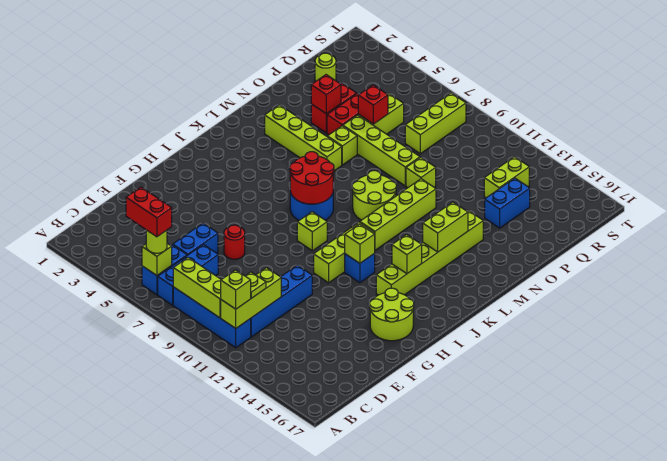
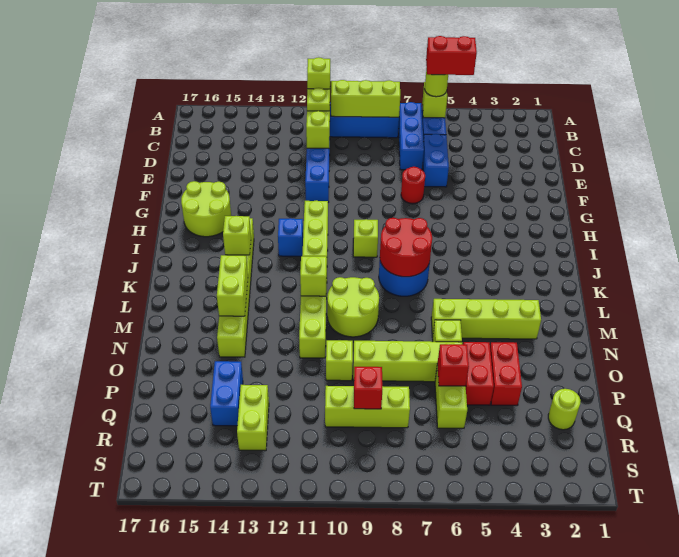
lime brick I12 level 2 -> lime brick L11 level 2
red brick O4 level 2 -> red brick Q9 level 2
lime brick Q8:S8 level 1 -> lime brick Q8:Q10 level 1

